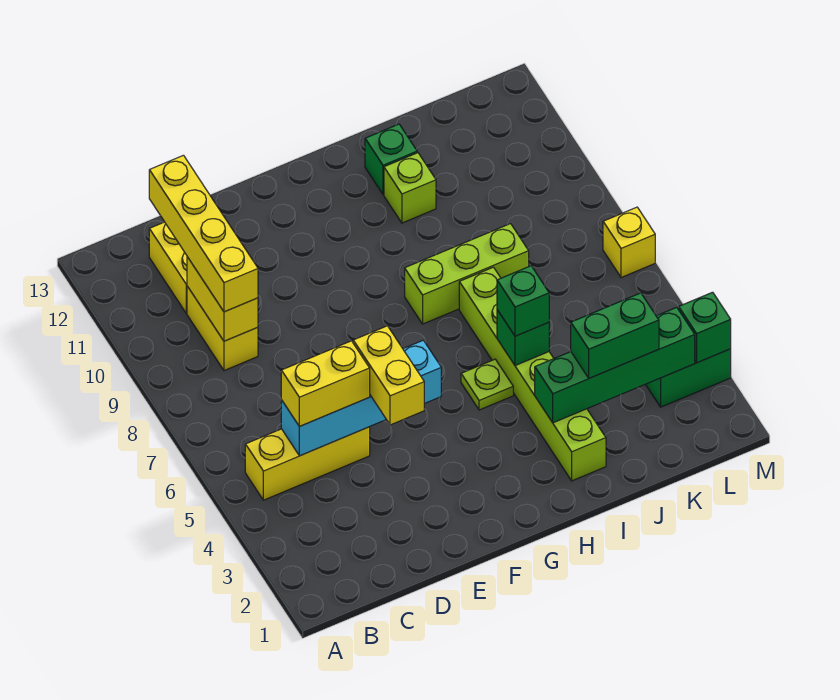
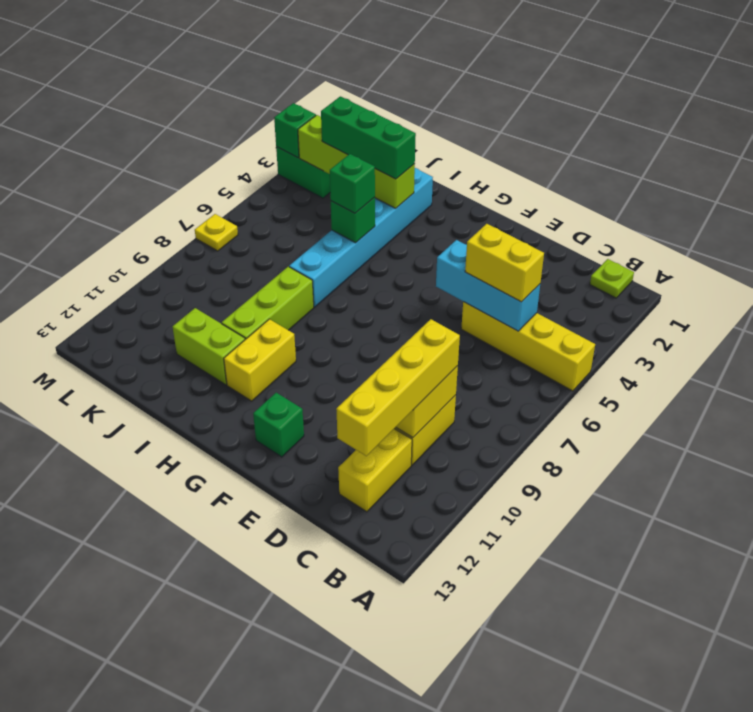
yellow brick B5:D5 level 1 -> yellow brick A5:D5 level 1
cyan brick C5:F5 level 2 -> cyan brick C5:E5 level 2
yellow brick E4:E5 level 3 -> yellow brick H10:H11 level 1
lime plate H5 level 1 -> lime plate B1 level 1
lime brick H8:J8 level 1 -> lime brick I8:I10 level 1
lime brick I2:I7 level 1 -> cyan brick I2:I7 level 1
green brick I3:L3 level 2 -> lime brick I3:L3 level 2
lime brick I11 level 1 -> lime brick I11:J11 level 1
green brick I12 level 1 -> green brick F12 level 1
green brick J3:K3 level 3 -> green brick I3:K3 level 3
yellow brick M7 level 1 -> yellow plate M7 level 1

